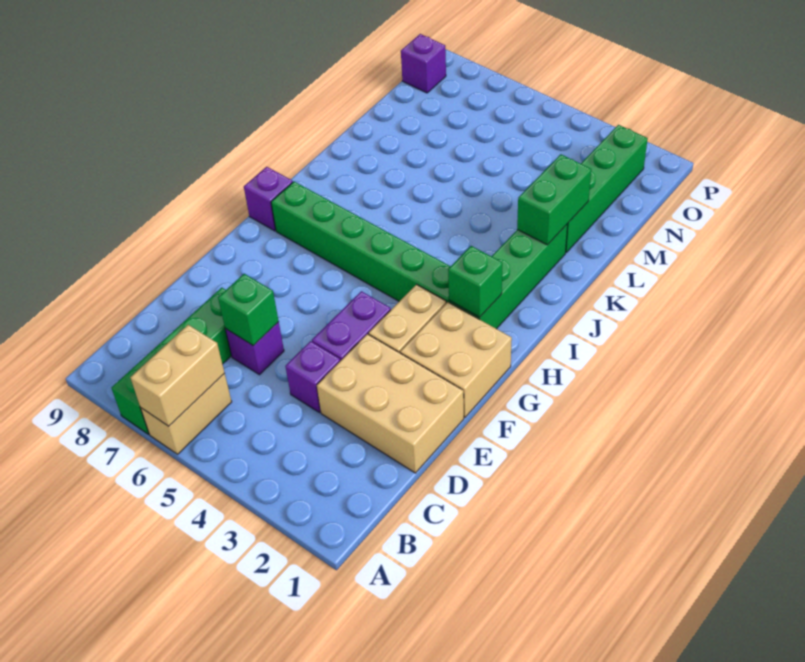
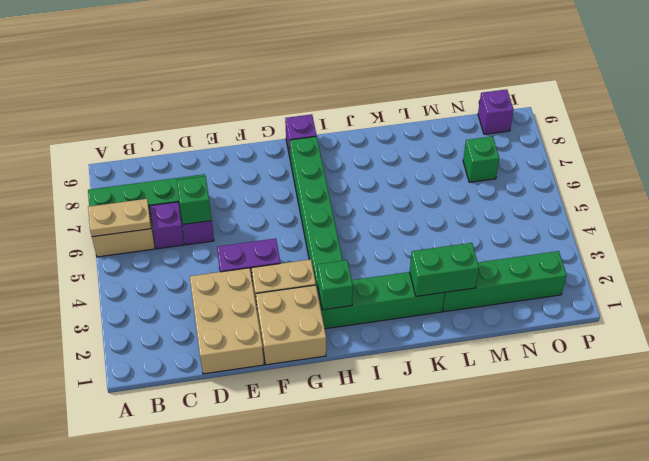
tan brick A6:B6 level 2 -> tan plate A6:B6 level 2
purple brick D4 level 1 -> purple brick C6 level 1
none -> green brick N7 level 1

